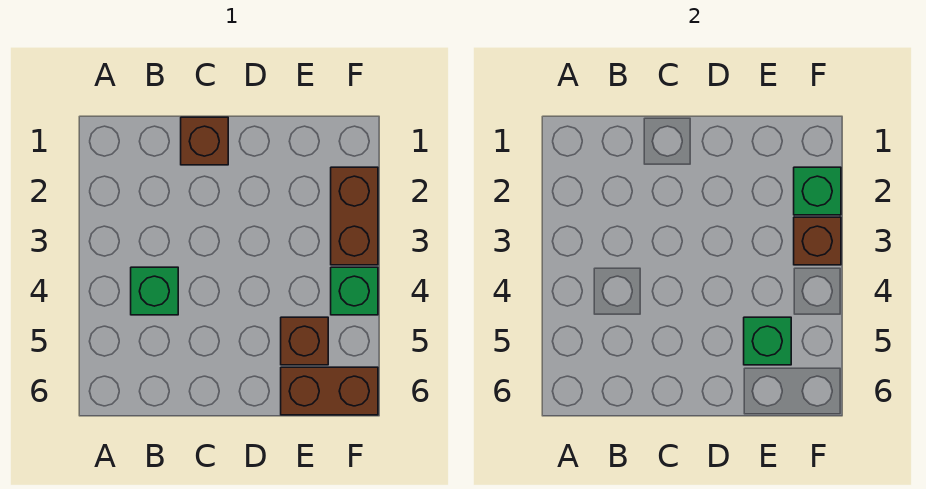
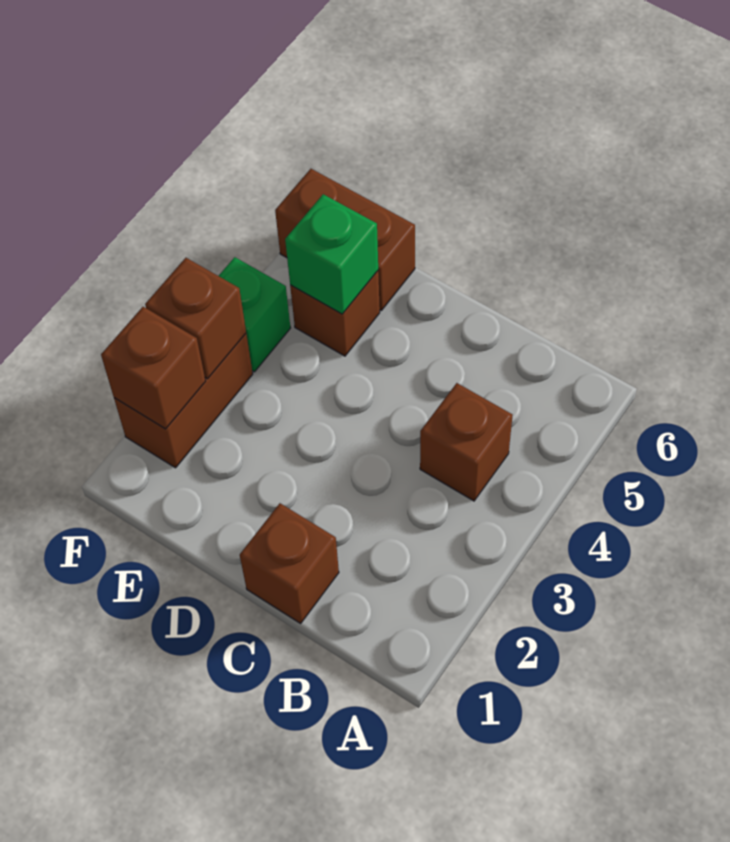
green brick B4 level 1 -> brown brick B4 level 1
green brick F2 level 2 -> brown brick F2 level 2

